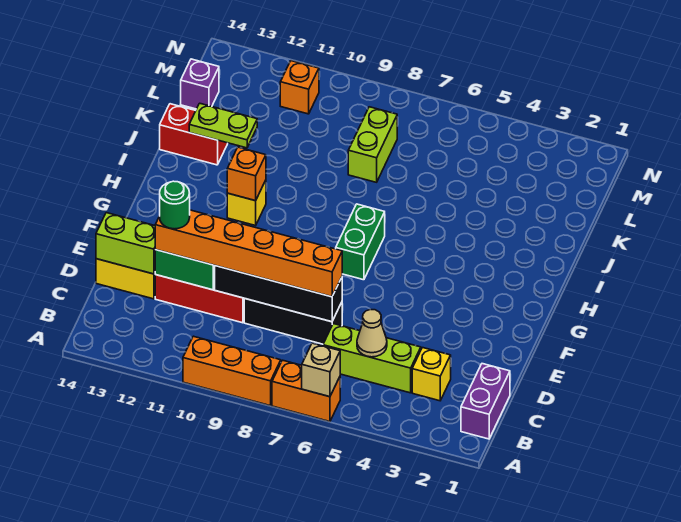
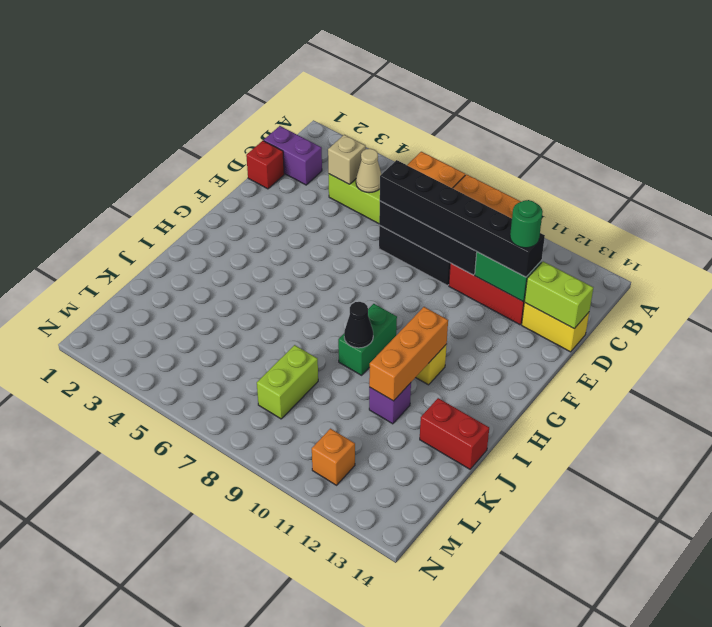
tan brick A6 level 2 -> tan brick C4 level 2
purple brick B1:C1 level 1 -> purple brick C1:C2 level 1
yellow brick C3 level 1 -> none
none -> red brick D1 level 1
orange brick D7:D12 level 3 -> black brick D7:D12 level 3
green brick G7:H7 level 1 -> green brick H9:I9 level 1
orange brick H11 level 2 -> orange brick H11:J11 level 2
none -> black cone I9 level 2
lime plate J12:J13 level 2 -> none
purple brick L14 level 1 -> purple brick J11 level 1

